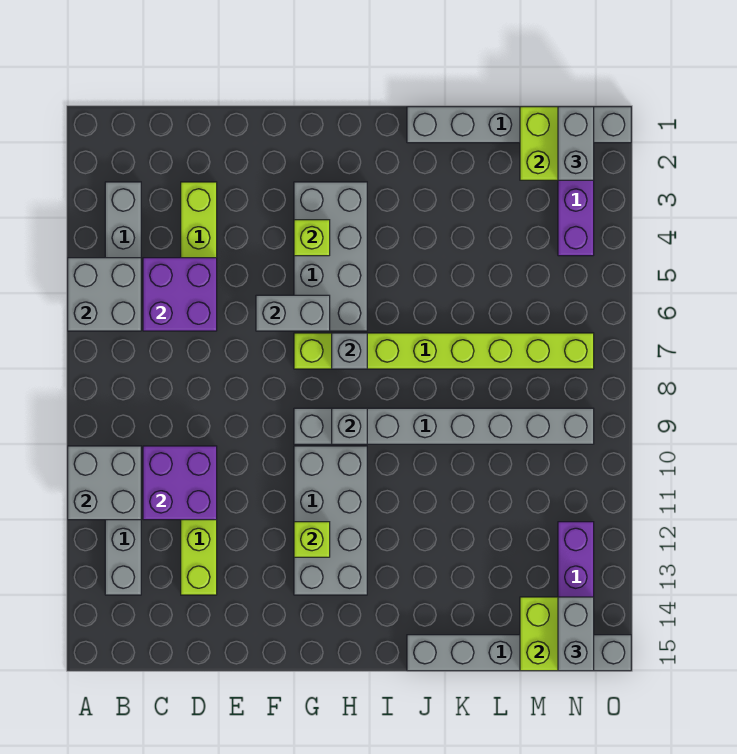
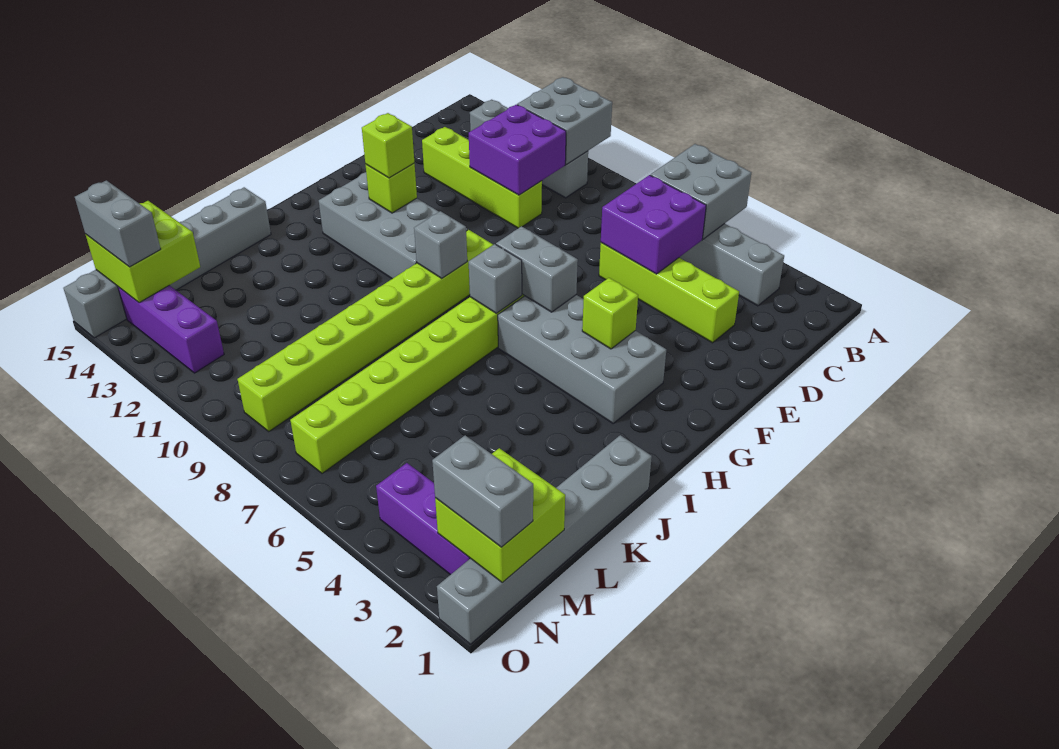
grey brick F6:G6 level 2 -> grey brick G6:G7 level 2
grey brick G9:N9 level 1 -> lime brick G9:N9 level 1
none -> lime brick G12 level 3

